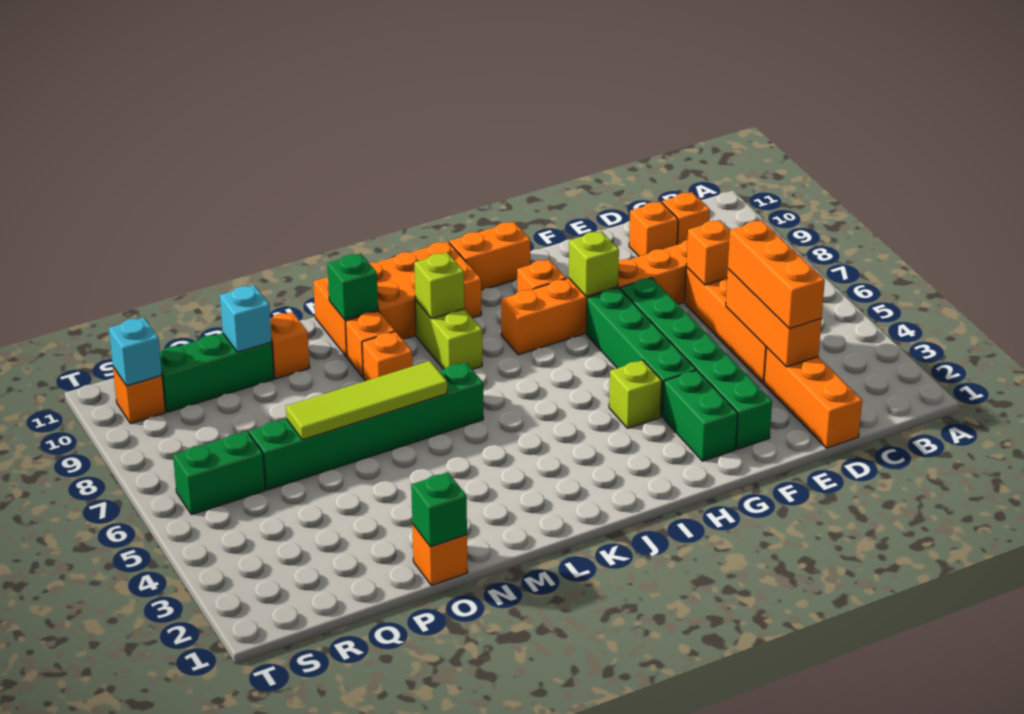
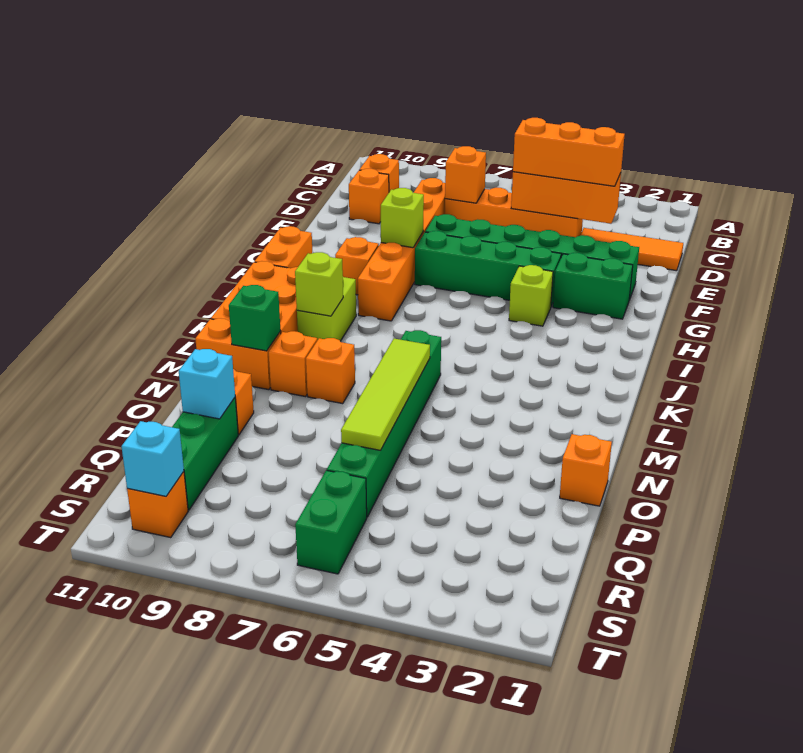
orange brick D1:D3 level 1 -> orange tile D1:D3 level 1
lime brick K8:K9 level 1 -> lime brick J9:K9 level 1
green brick O1 level 2 -> none

